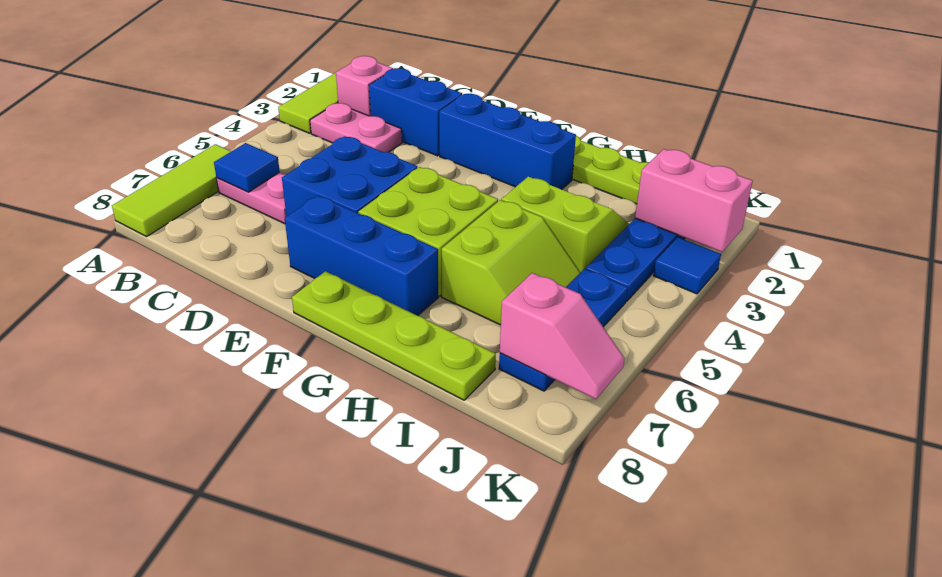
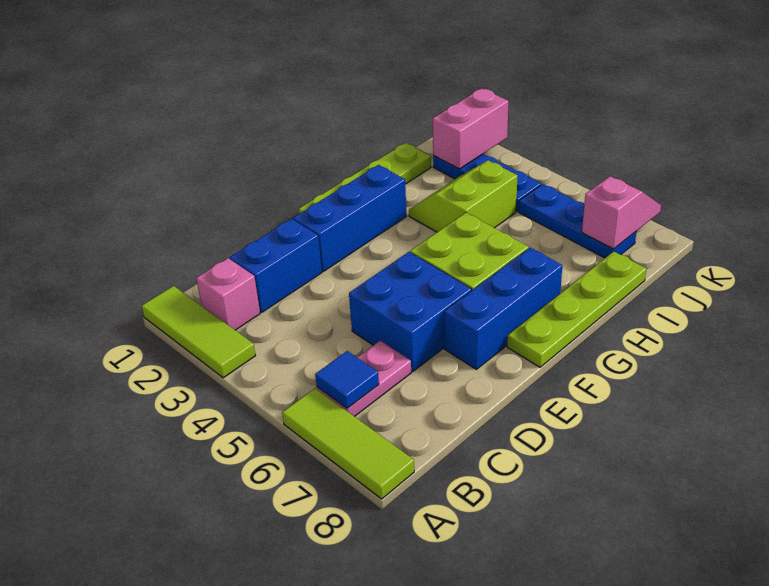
pink plate B3:C3 level 1 -> none
lime slope H5:I6 level 1 top H -> none
blue tile K3 level 1 -> none

